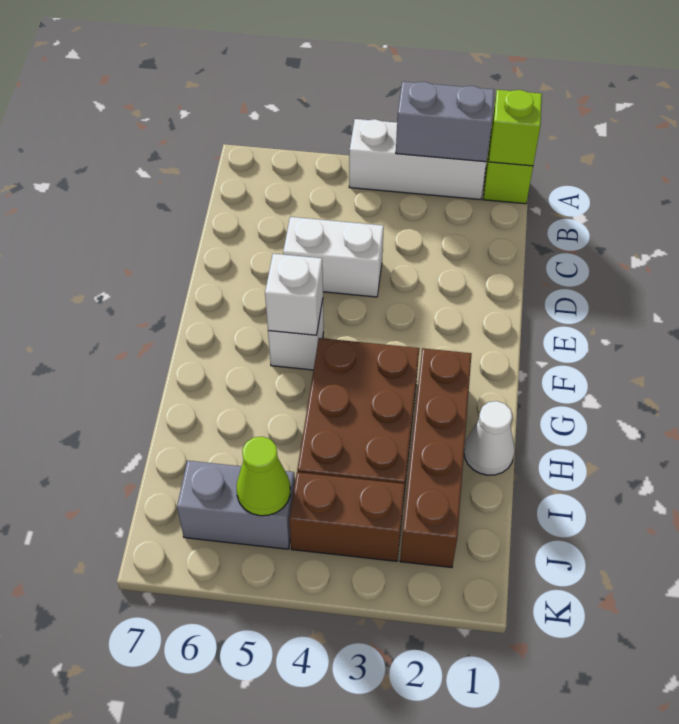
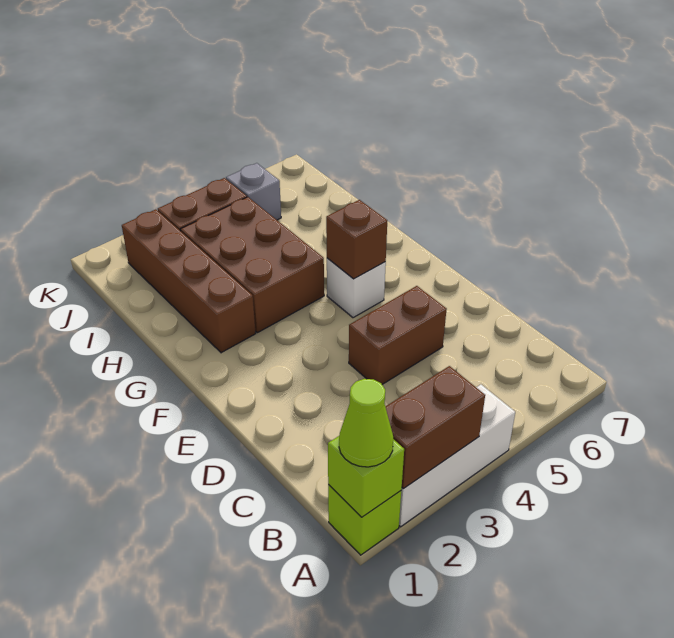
grey brick A2:A3 level 2 -> brown brick A2:A3 level 2
white brick D4:D5 level 1 -> brown brick D4:D5 level 1
white brick F5 level 2 -> brown brick F5 level 2
white cone H1 level 1 -> none
grey brick J5:J6 level 1 -> grey brick J5 level 1
lime cone J5 level 2 -> lime cone A1 level 3

